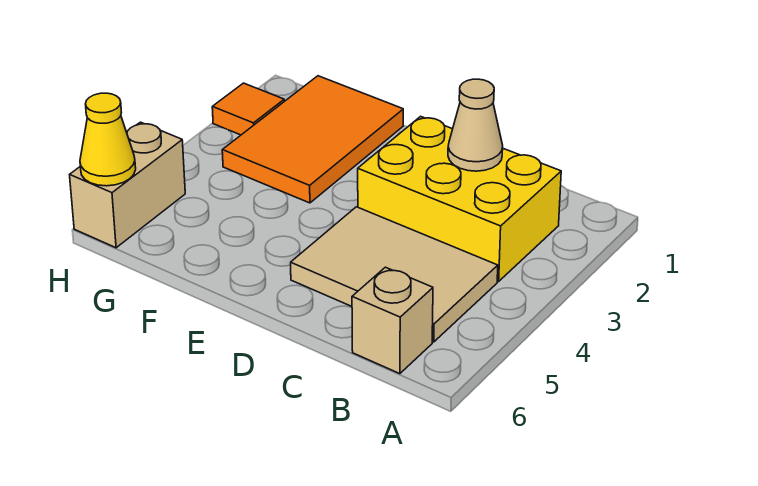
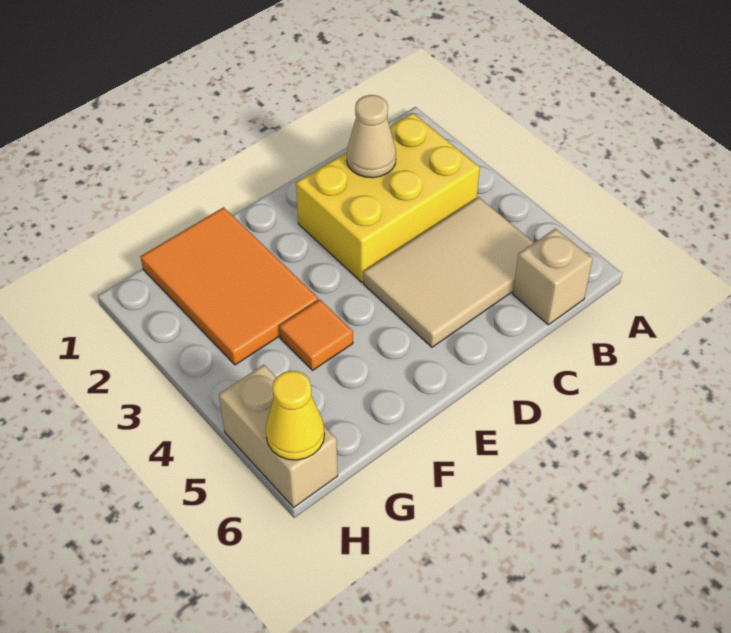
orange tile H2 level 1 -> orange tile F4 level 1

